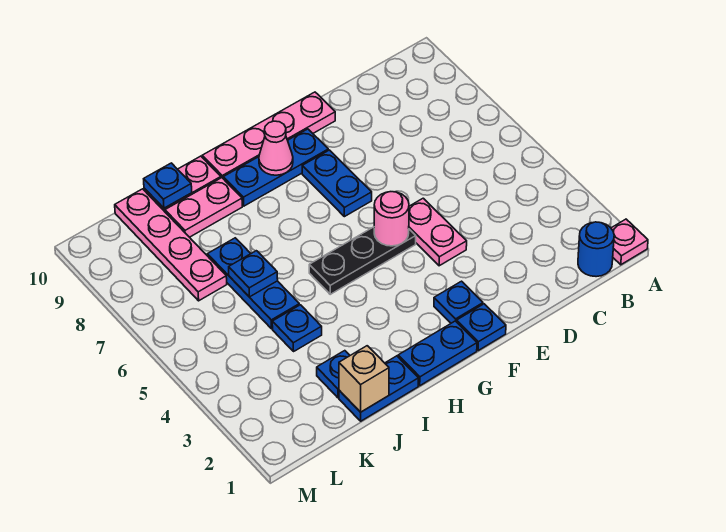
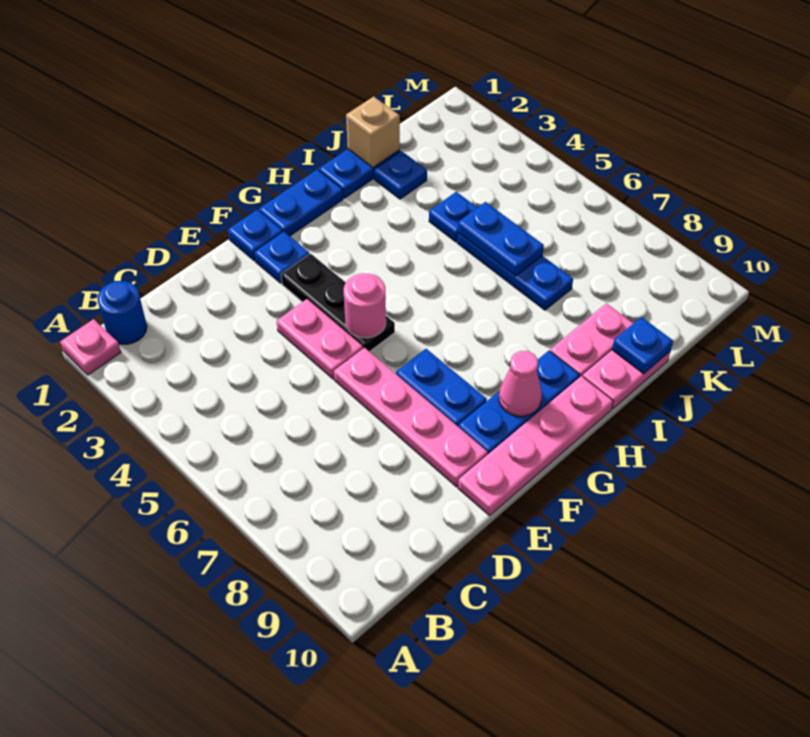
black plate F5:H5 level 1 -> black plate F3:F5 level 1
blue plate J6 level 2 -> blue plate J5:J6 level 2
pink plate K7:K10 level 1 -> pink plate E6:E9 level 1

